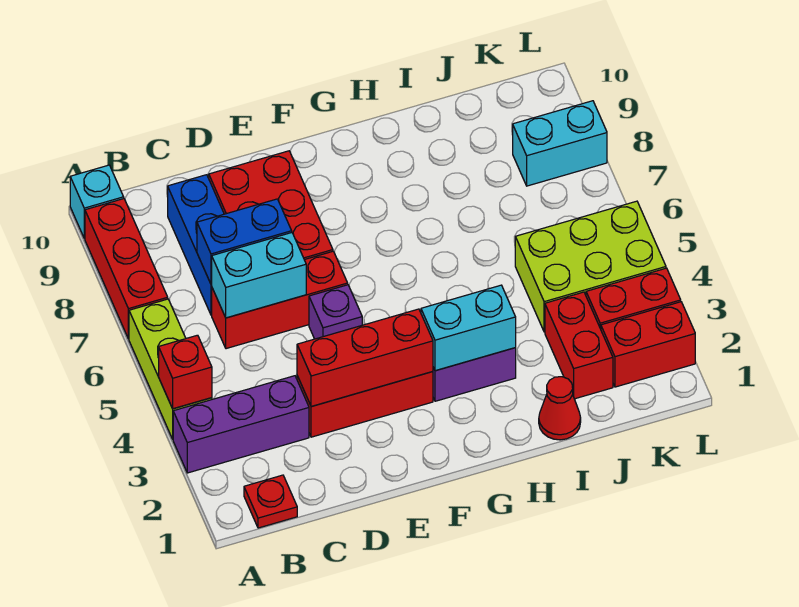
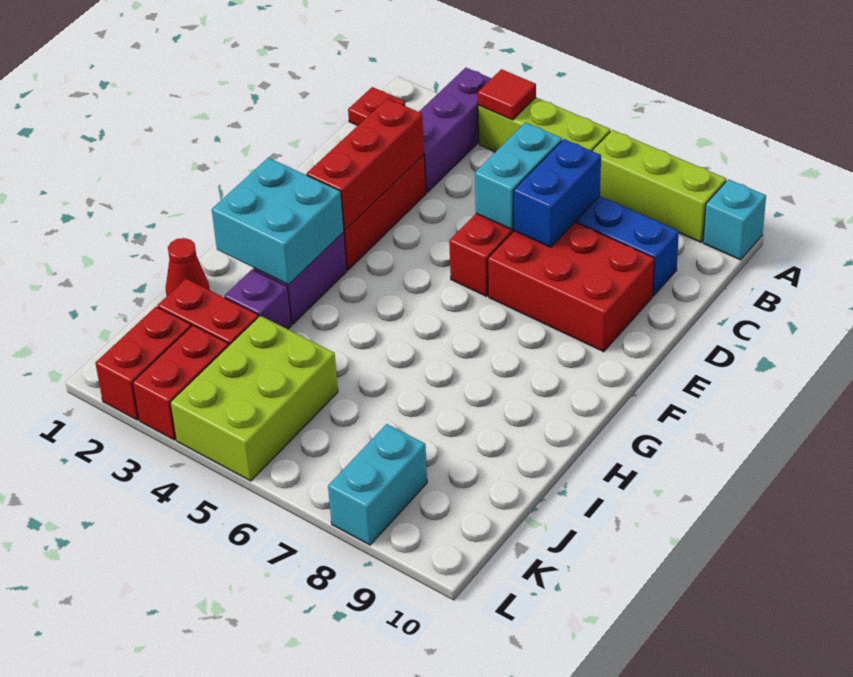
red brick A4 level 2 -> red tile A4 level 2
red brick A7:A9 level 1 -> lime brick A7:A9 level 1
purple brick E5 level 1 -> purple brick I3 level 1
cyan brick G3:H3 level 2 -> cyan brick G2:H3 level 2

